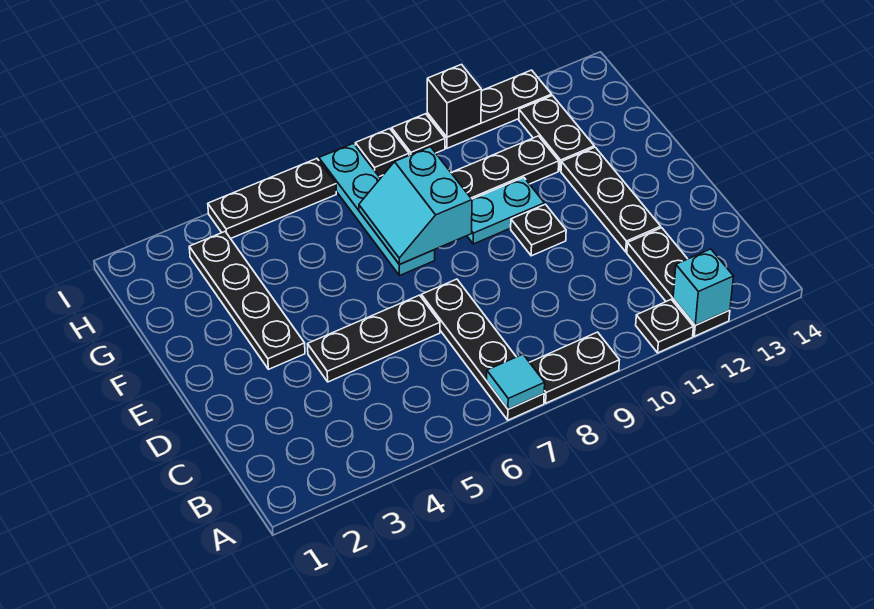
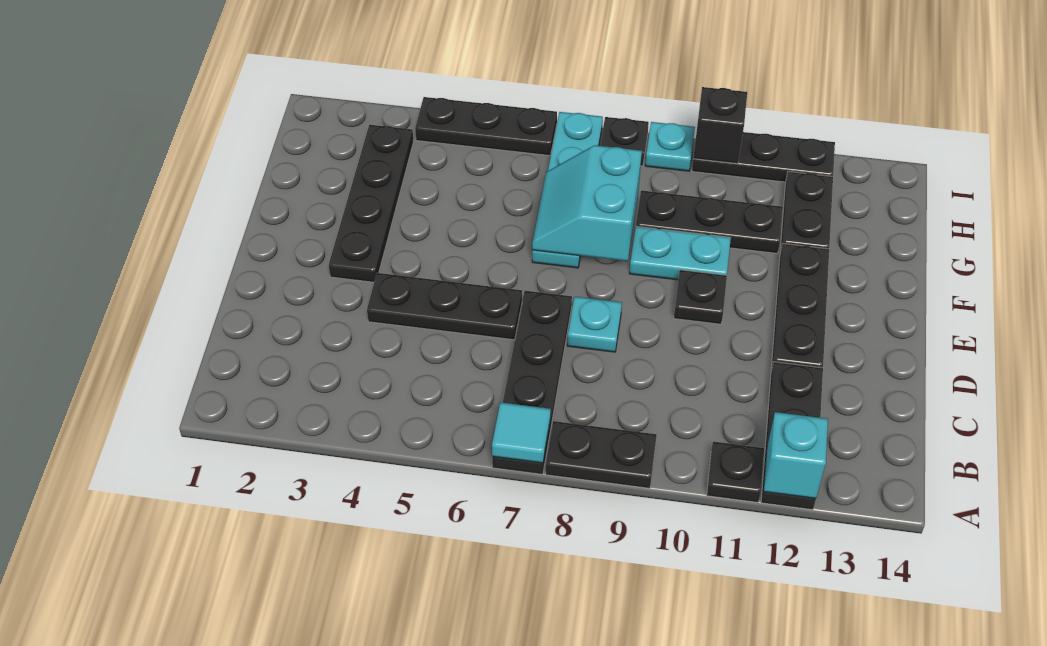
none -> cyan plate D8 level 1
black plate I9 level 1 -> cyan plate I9 level 1

